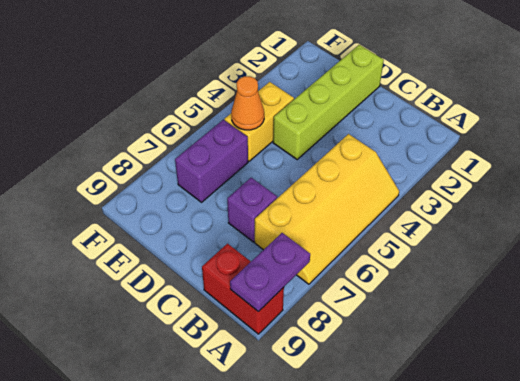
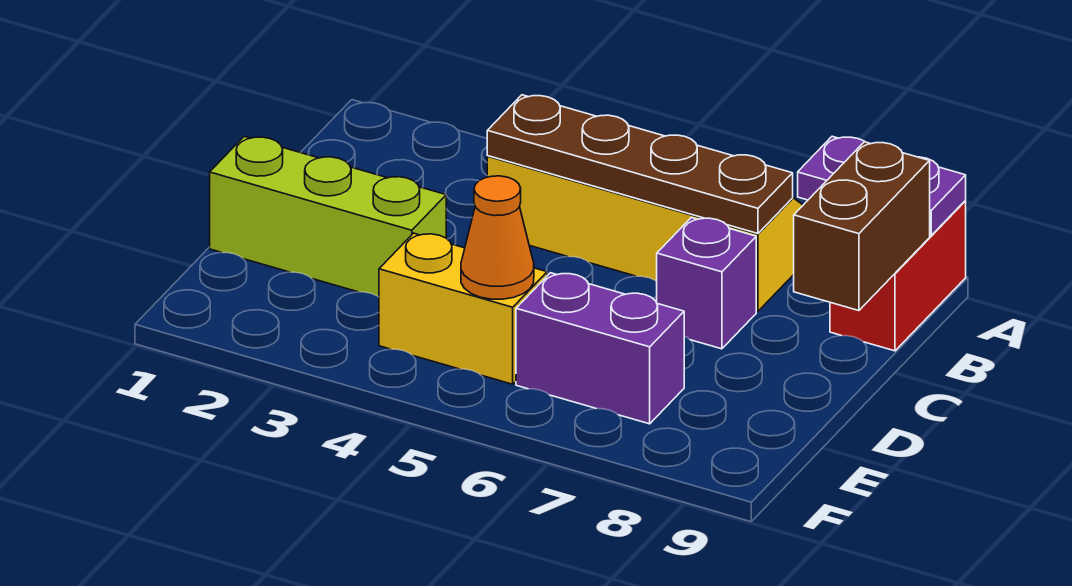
none -> brown plate B4:B7 level 2
none -> brown brick B9:C9 level 2
lime brick D1:D4 level 1 -> lime brick D1:D3 level 1

